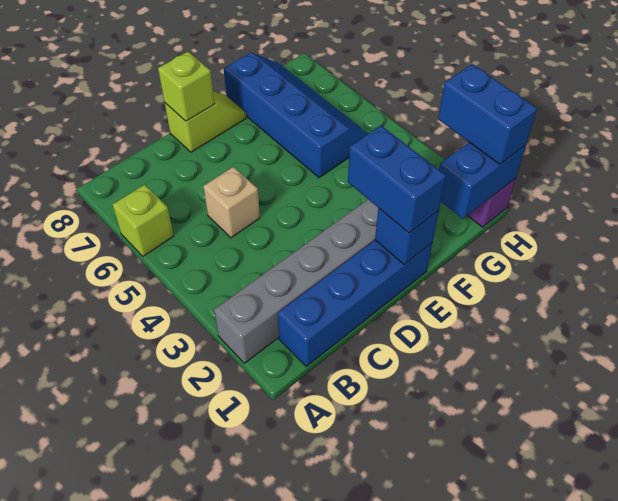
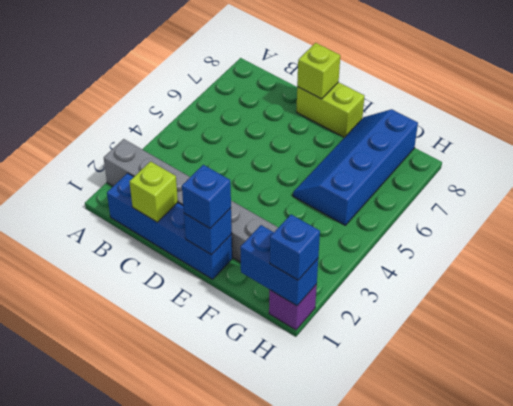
lime brick A6 level 1 -> lime brick C1 level 2
tan brick C5 level 1 -> none
lime slope D8:E8 level 1 top D -> lime brick D8:E8 level 1
blue brick E1:E2 level 3 -> blue brick E1 level 3
blue slope F5:G8 level 1 top F -> blue slope F5:G8 level 1 top G
blue brick H1:H2 level 3 -> blue brick H1 level 3

